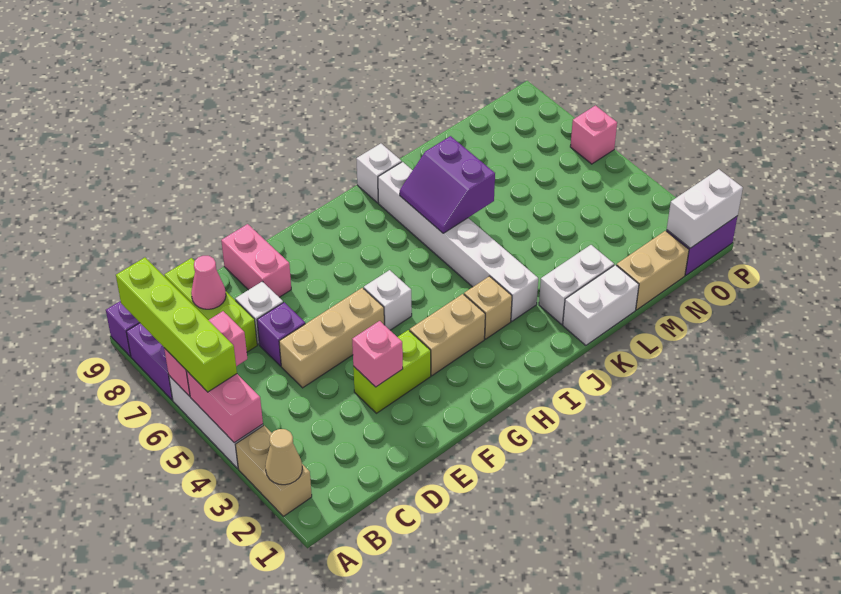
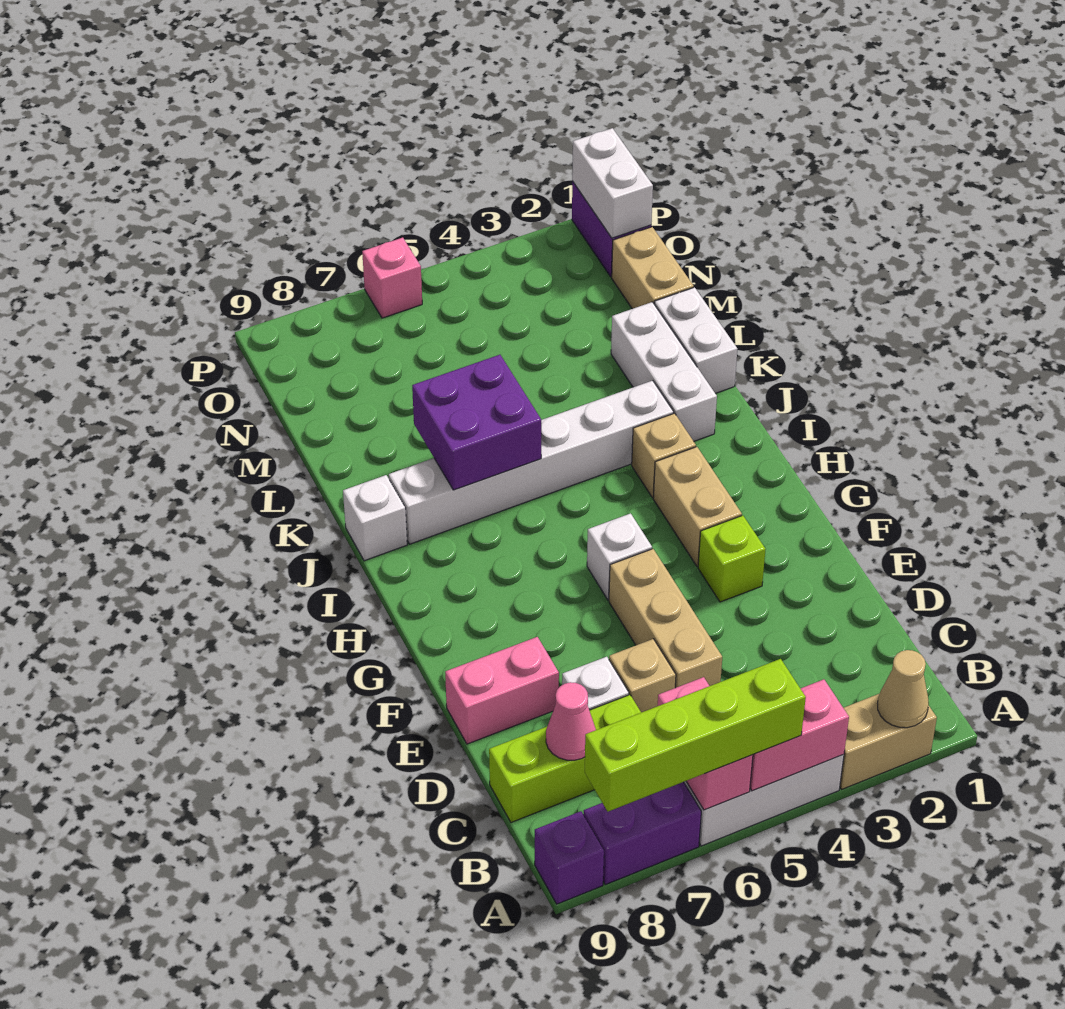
purple brick D6 level 1 -> tan brick D6 level 1
lime brick E3:F3 level 1 -> lime brick F3 level 1
pink brick E3 level 2 -> none
purple slope J6:K7 level 2 top K -> purple brick J6:K7 level 2
white brick K2:L2 level 1 -> white brick J2:L2 level 1

